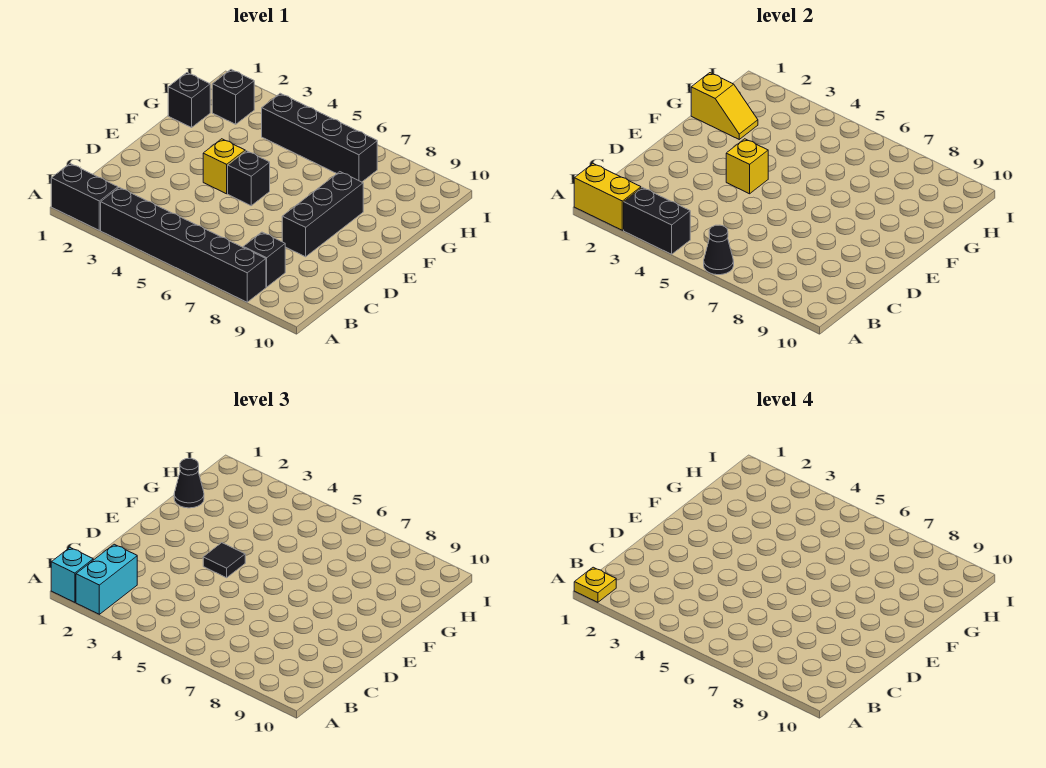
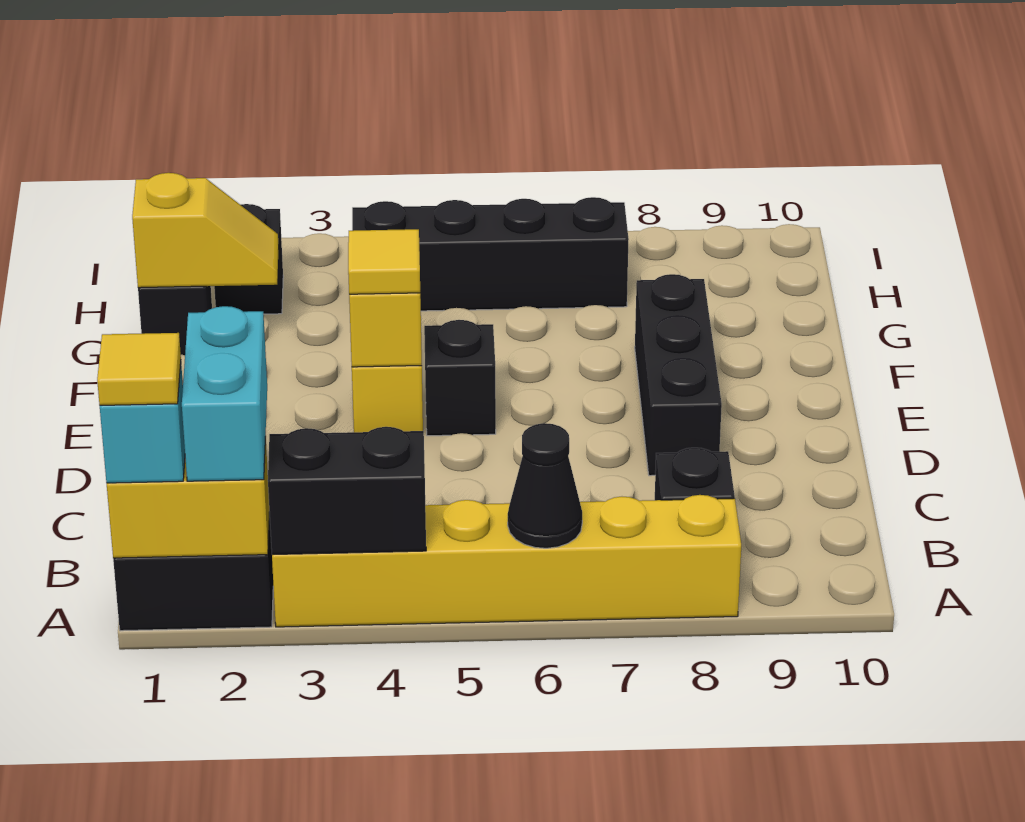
yellow plate A1 level 4 -> yellow tile A1 level 4
black brick A3:A8 level 1 -> yellow brick A3:A8 level 1
black tile E4 level 3 -> yellow tile E4 level 3
black cone G1 level 3 -> none

